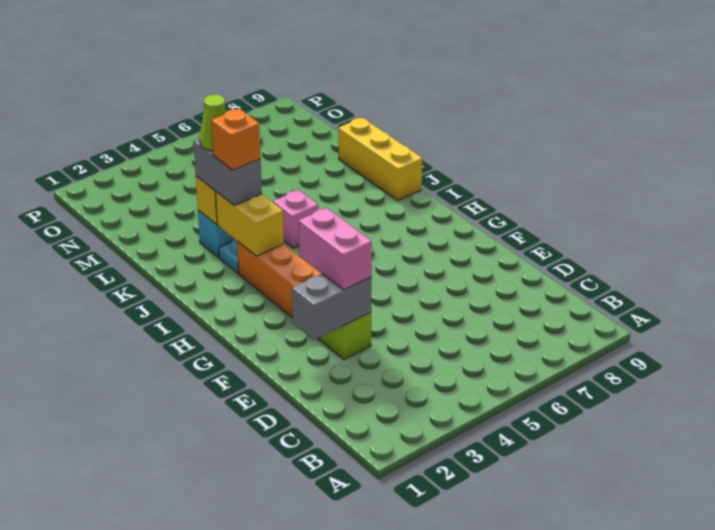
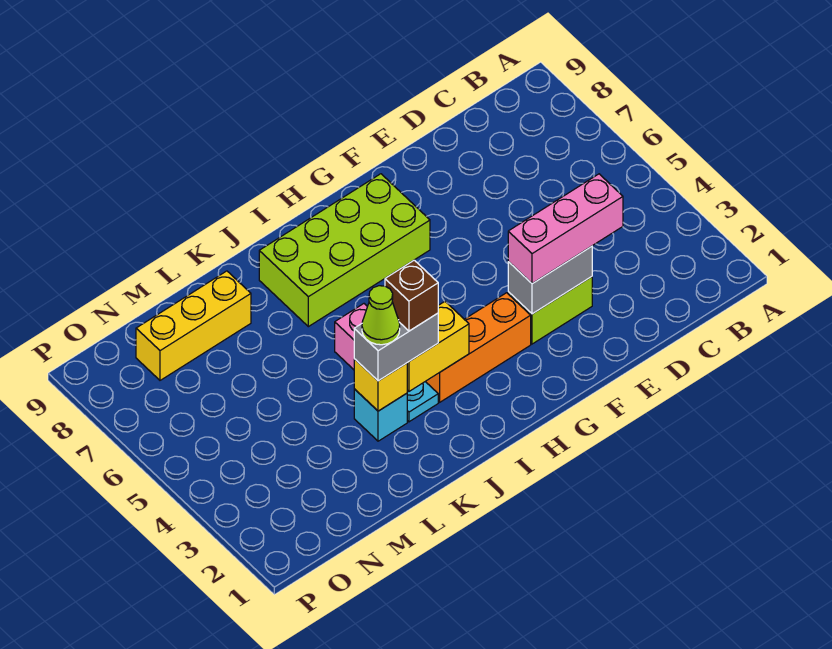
grey brick E2:E3 level 2 -> grey brick E3:F3 level 2
pink brick E3:F3 level 3 -> pink brick D3:F3 level 3
none -> lime brick G7:J8 level 1
orange brick J3 level 4 -> brown brick J3 level 4
yellow brick J9:L9 level 1 -> yellow brick L8:N8 level 1

